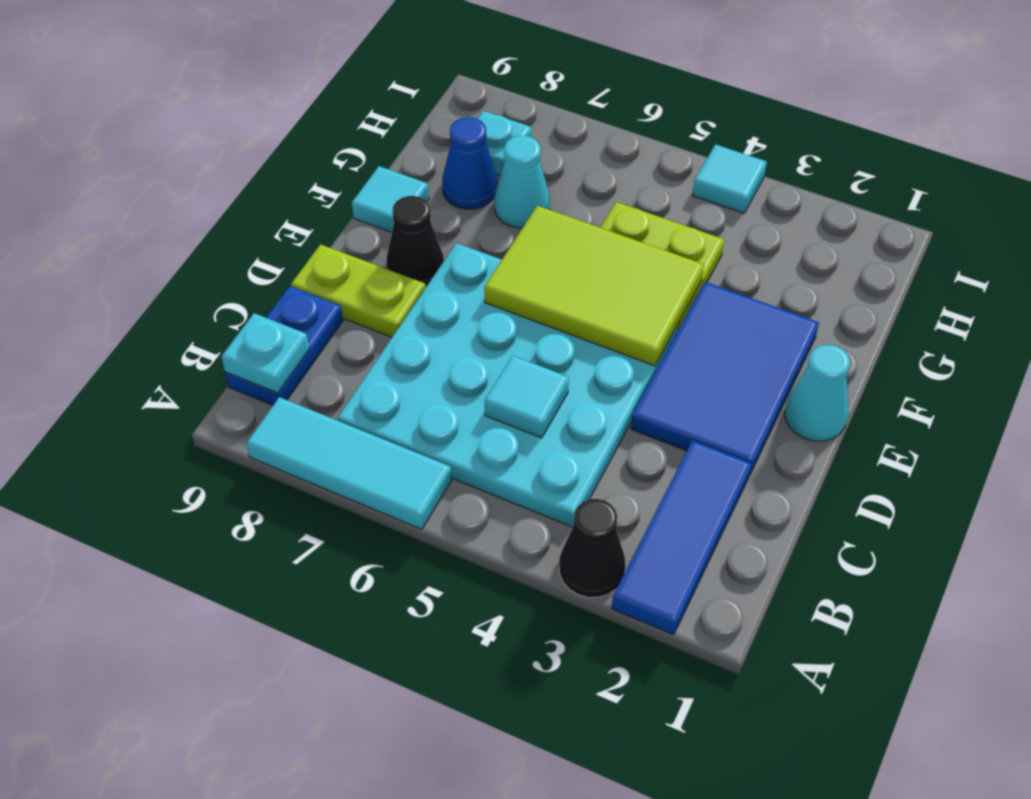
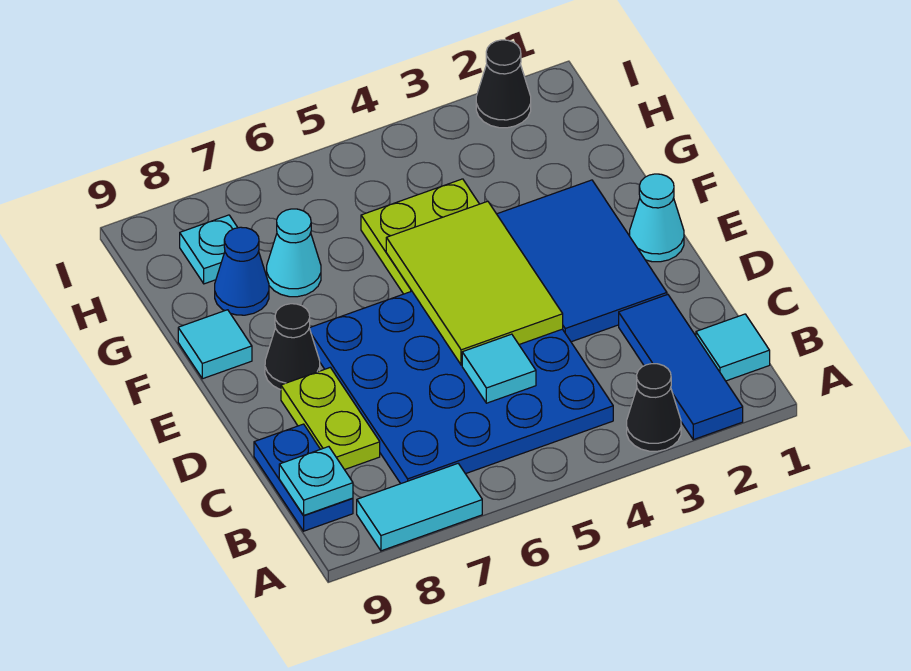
cyan tile A6:A8 level 1 -> cyan tile A7:A8 level 1
cyan plate B4:E7 level 1 -> blue plate B4:E7 level 1
lime plate D8:D9 level 1 -> lime plate C8:D8 level 1
lime tile E4:F6 level 2 -> lime tile D4:F5 level 2
none -> black cone I2 level 1
cyan tile I4 level 1 -> cyan tile B1 level 1

